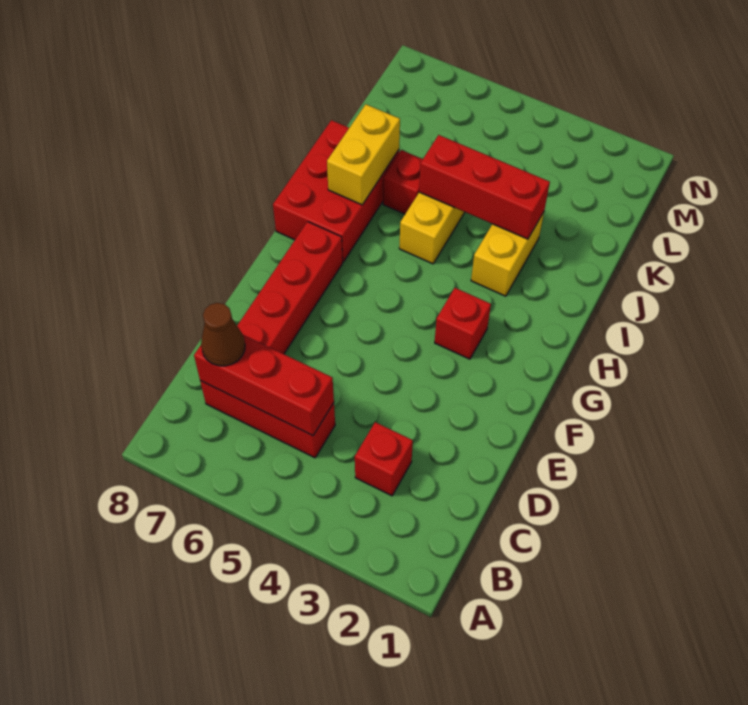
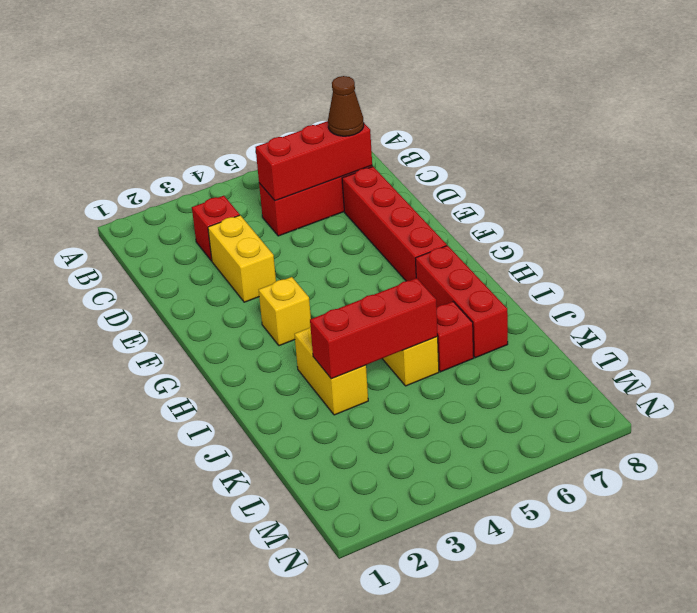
red brick G3 level 1 -> yellow brick G3 level 1
red brick H7:J8 level 1 -> red brick H7:J7 level 1
yellow brick I7:J7 level 2 -> yellow brick D3:E3 level 1

